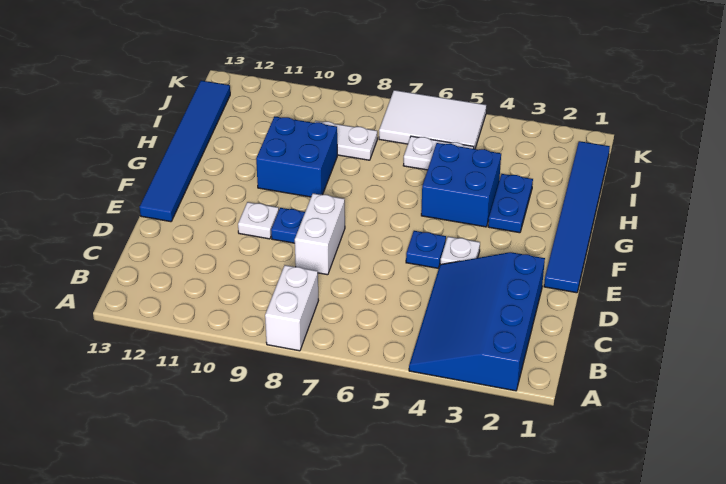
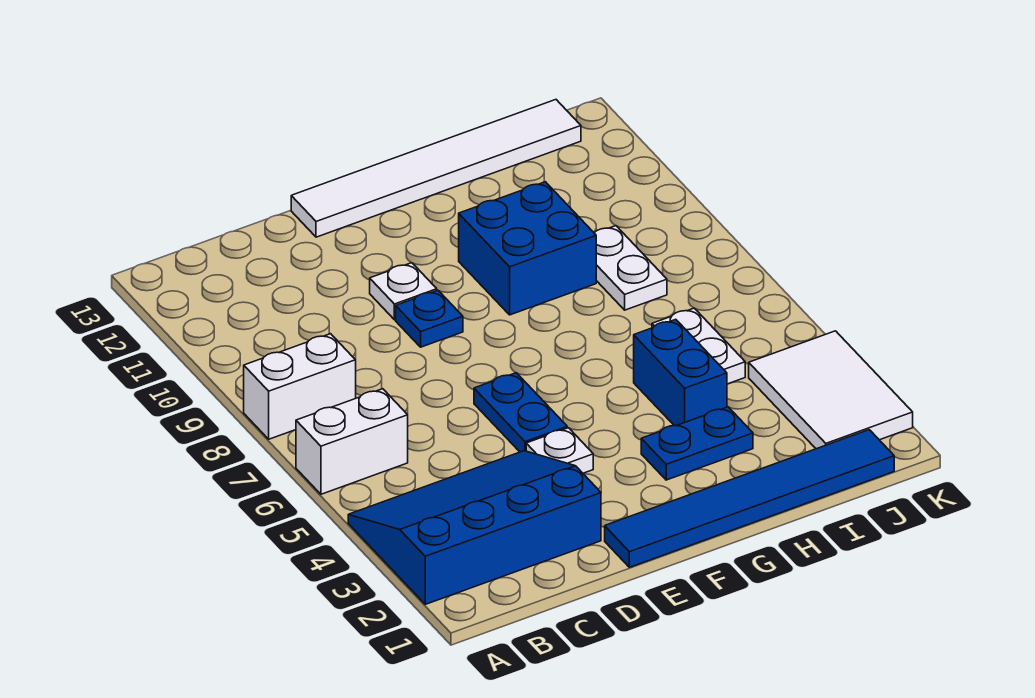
white brick D8:E8 level 1 -> white brick A6:B6 level 1
blue plate E5 level 1 -> blue plate E5:E6 level 1
blue tile E13:J13 level 1 -> white tile E13:J13 level 1
blue brick G4:H5 level 1 -> blue brick H4:H5 level 1
white tile J5:K7 level 1 -> white tile J2:K4 level 1

